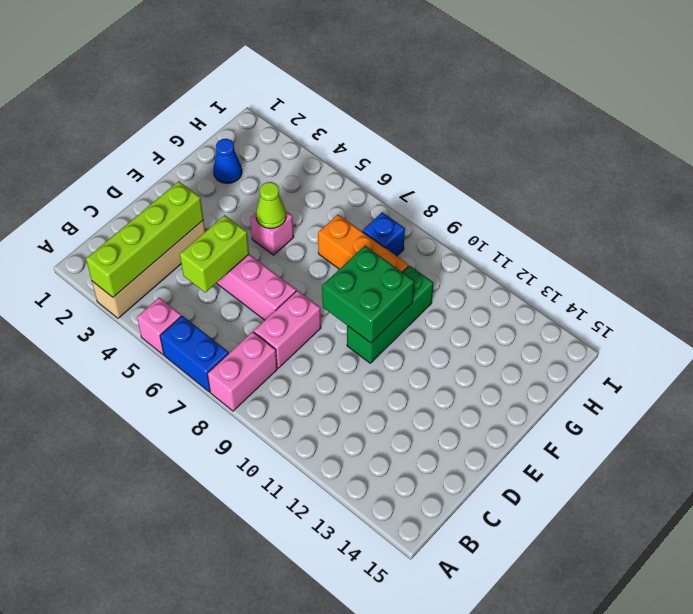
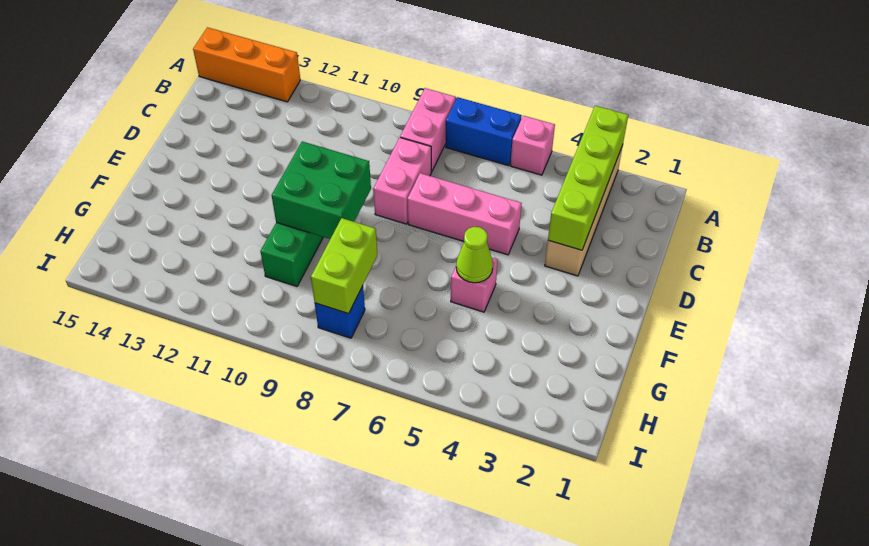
lime brick C5:D5 level 2 -> lime brick G8:H8 level 2
blue cone G2 level 1 -> none
orange brick G7:G9 level 1 -> orange brick A13:A15 level 1

